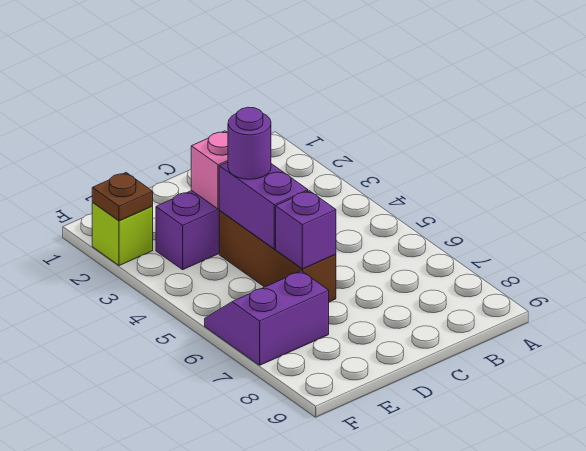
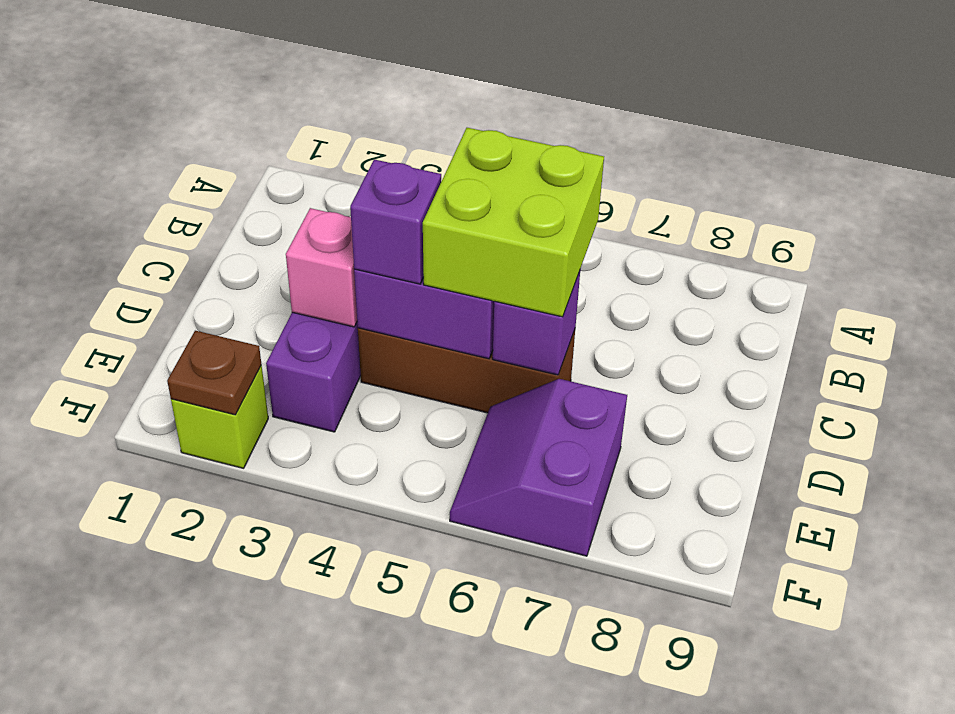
none -> lime brick C5:D6 level 3
purple round brick D4 level 3 -> purple brick D4 level 3

